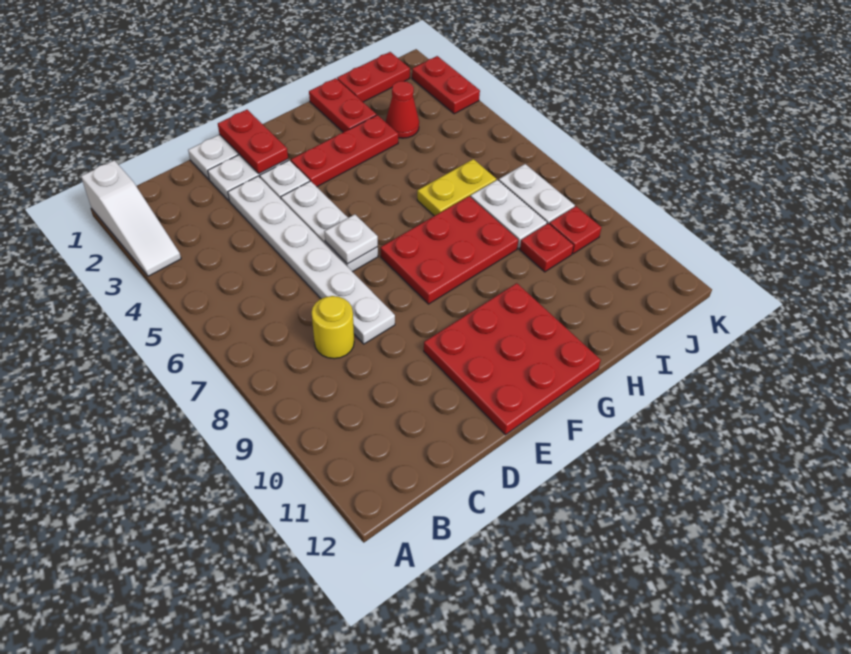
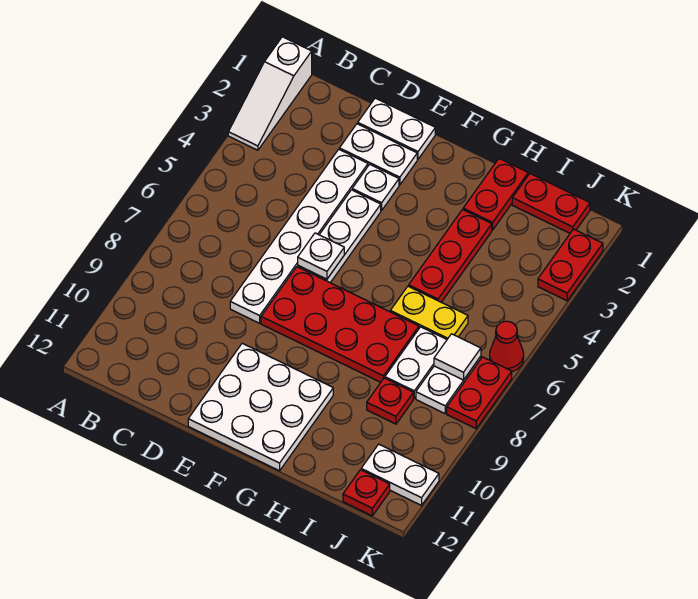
yellow round brick C8 level 1 -> none
red plate E1:E2 level 2 -> red plate K7:K8 level 1
red plate E10:G12 level 1 -> white plate E10:G12 level 1
red plate F3:H3 level 1 -> red plate H3:H5 level 1
red plate F7:H8 level 1 -> red plate E7:H8 level 1
red cone I3 level 1 -> red cone K6 level 1
none -> white tile J7 level 2
red plate J9 level 1 -> red plate J12 level 1
none -> white plate J11:K11 level 1

